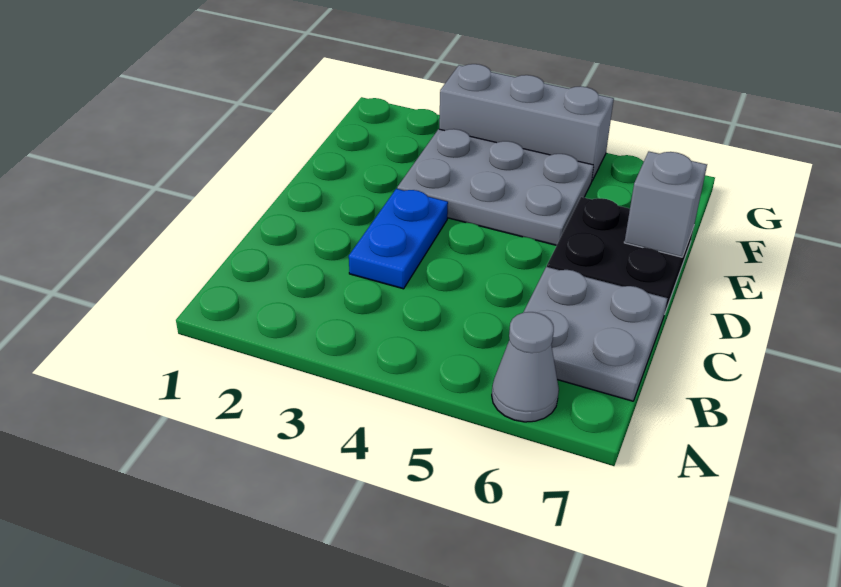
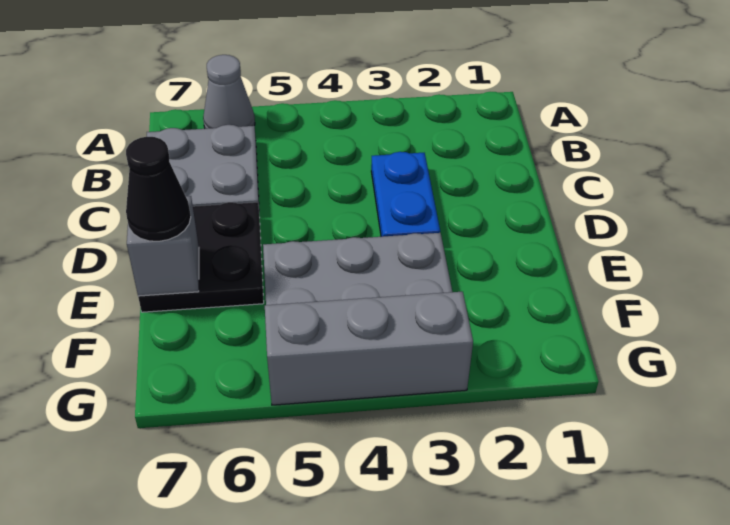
none -> black cone E7 level 3

